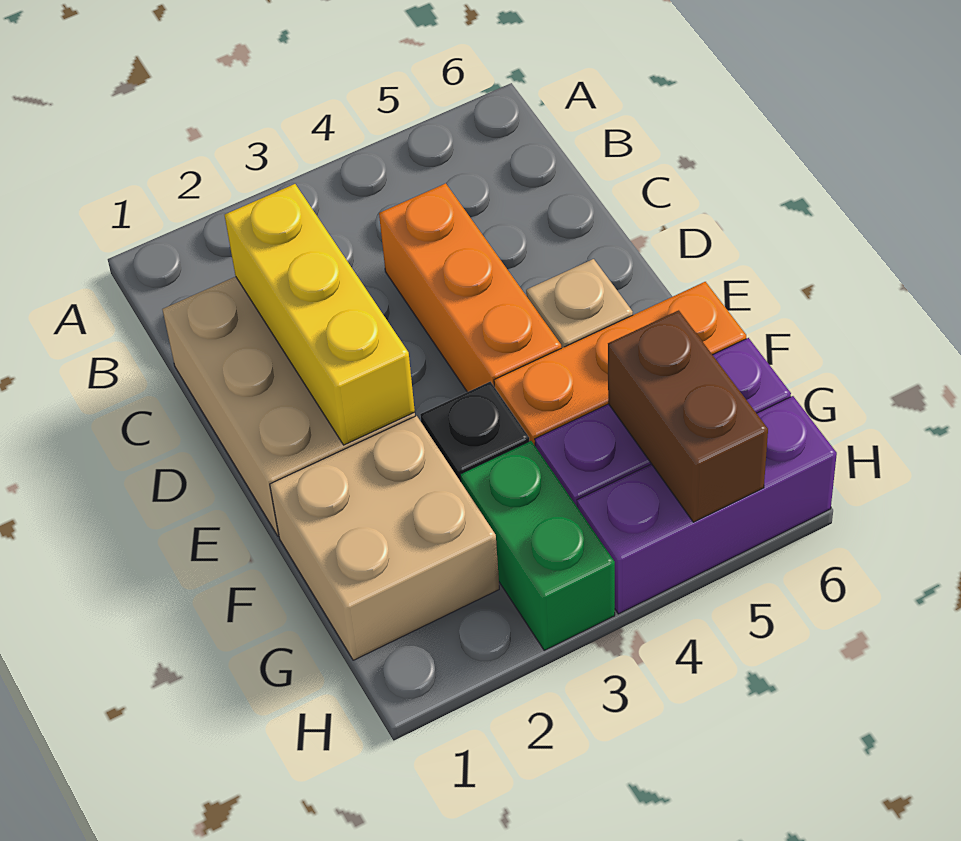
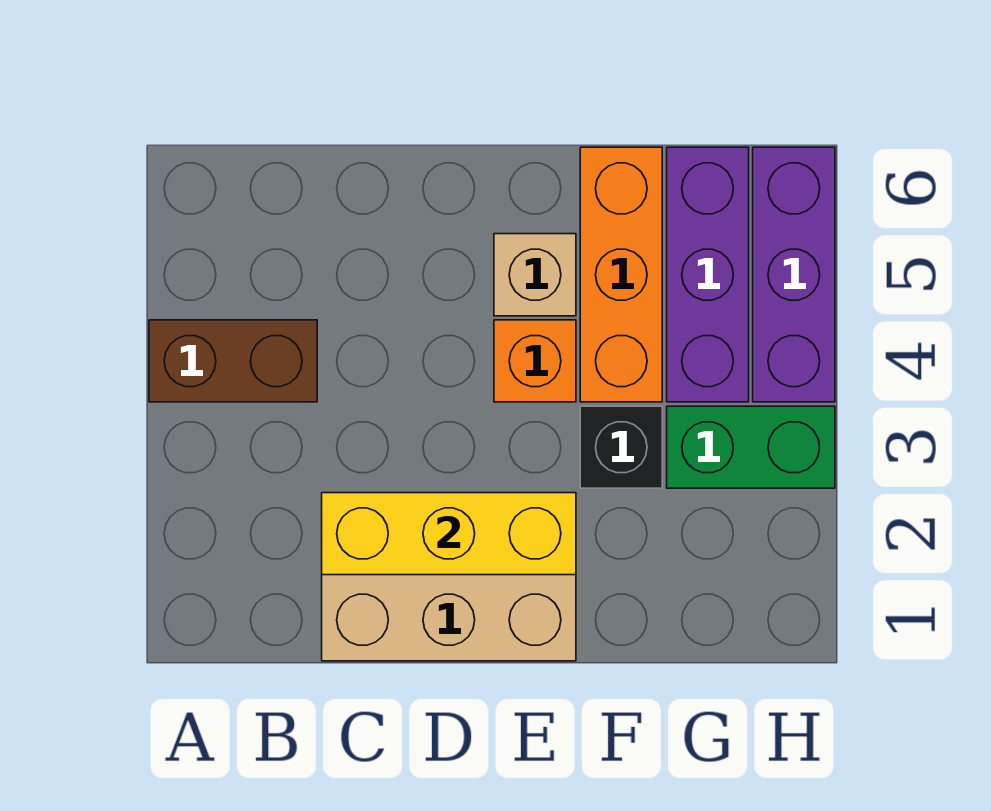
orange brick C4:E4 level 1 -> orange brick E4 level 1
tan brick F1:G2 level 1 -> none
brown brick G5:H5 level 2 -> brown brick A4:B4 level 1

